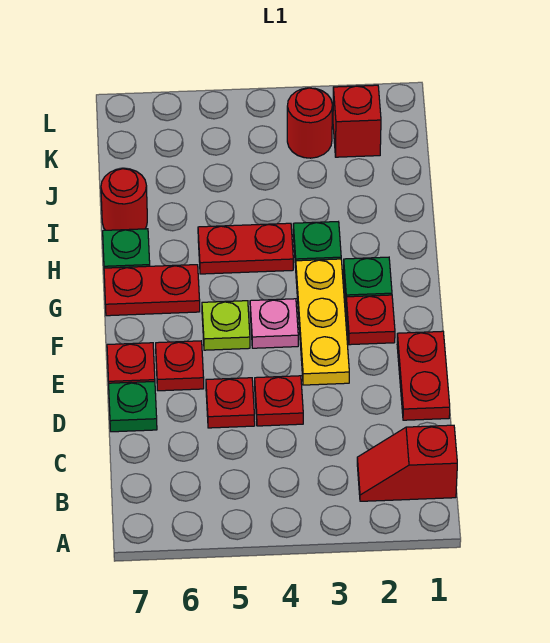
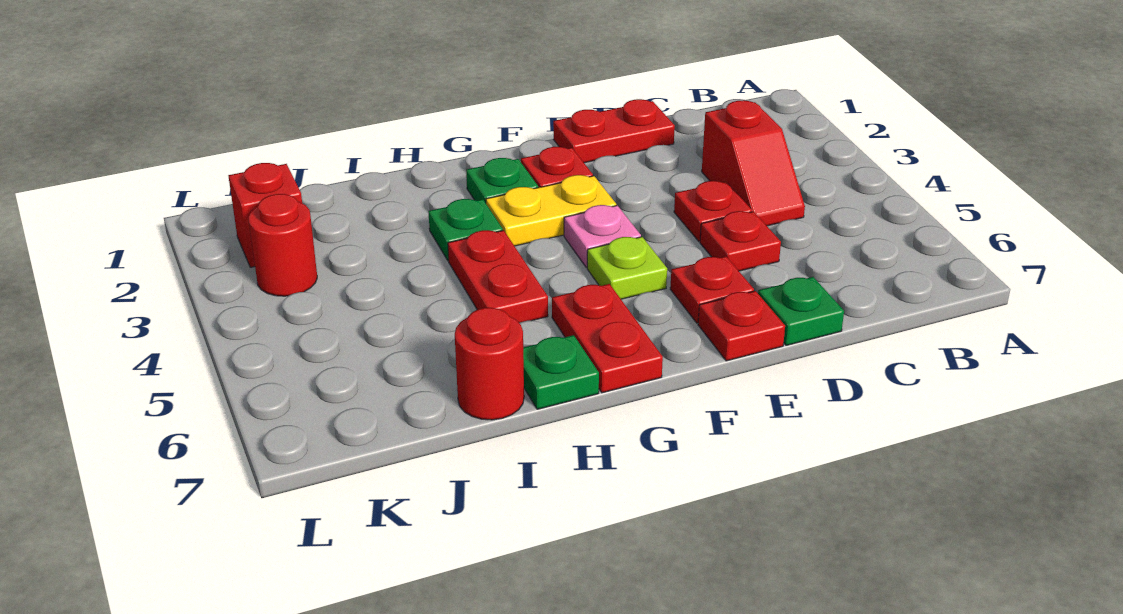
red slope B1:B2 level 1 top 1 -> red slope C3:C4 level 1 top 3
yellow plate E3:G3 level 1 -> yellow plate F3:G3 level 1

